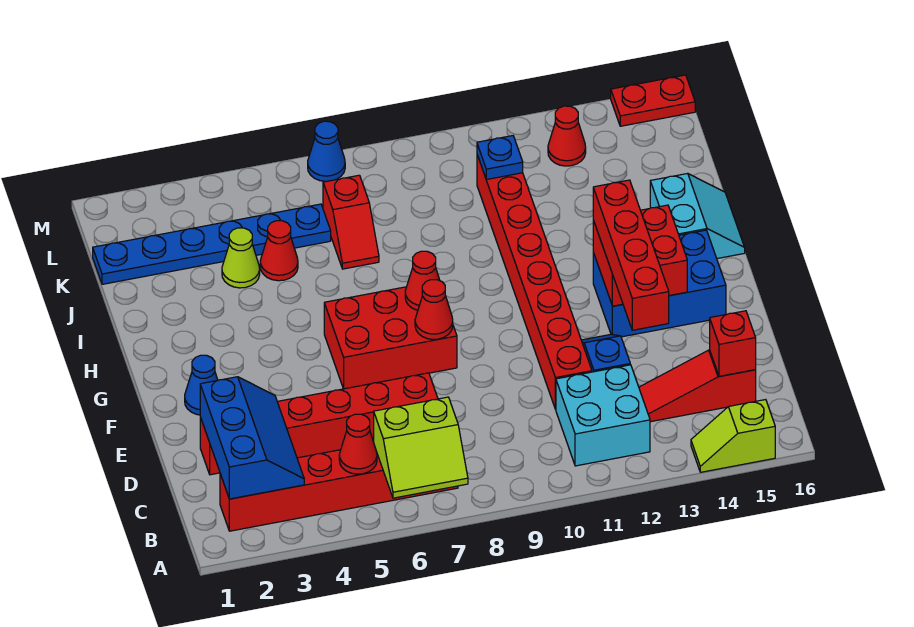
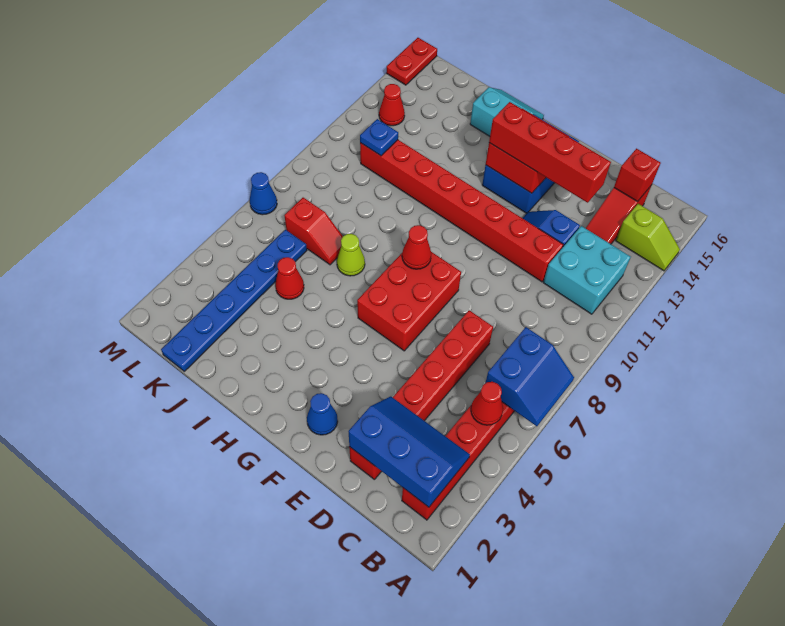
lime slope A6:B7 level 2 top B -> blue slope A6:B7 level 2 top B
lime slope A14:A15 level 1 top 15 -> lime slope A14:B14 level 1 top B
red cone F8 level 2 -> none
lime cone J4 level 1 -> lime cone I7 level 1

